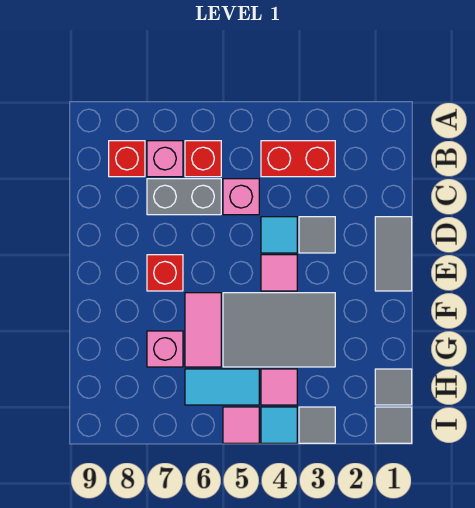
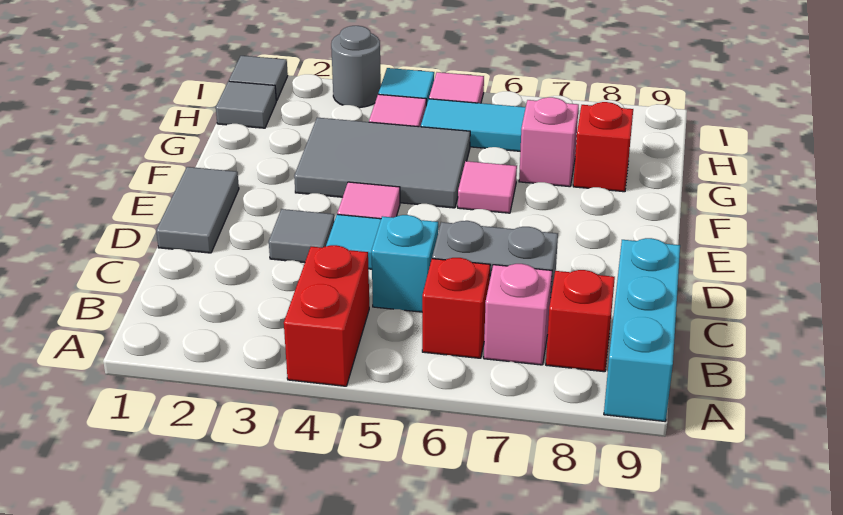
none -> cyan brick A9:C9 level 1
red brick B3:B4 level 1 -> red brick A4:B4 level 1
pink brick C5 level 1 -> cyan brick C5 level 1
red brick E7 level 1 -> red brick G8 level 1
pink tile F6:G6 level 1 -> pink tile F6 level 1
grey tile I3 level 1 -> grey round brick I3 level 1

